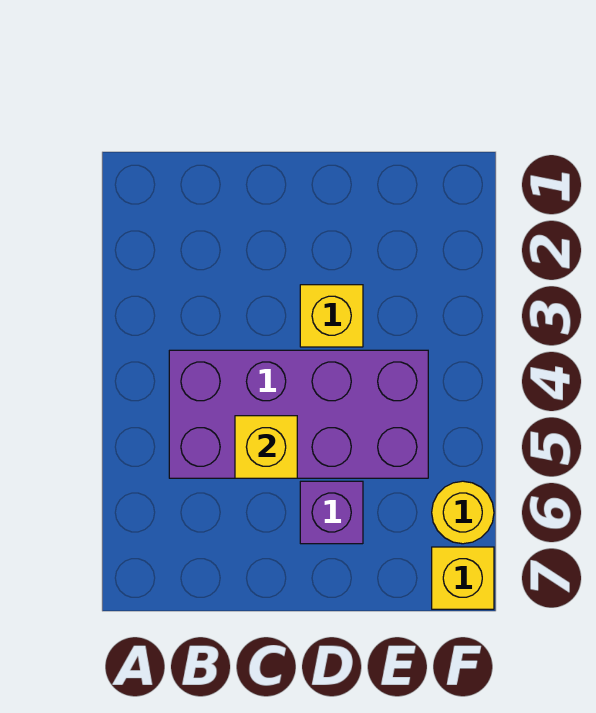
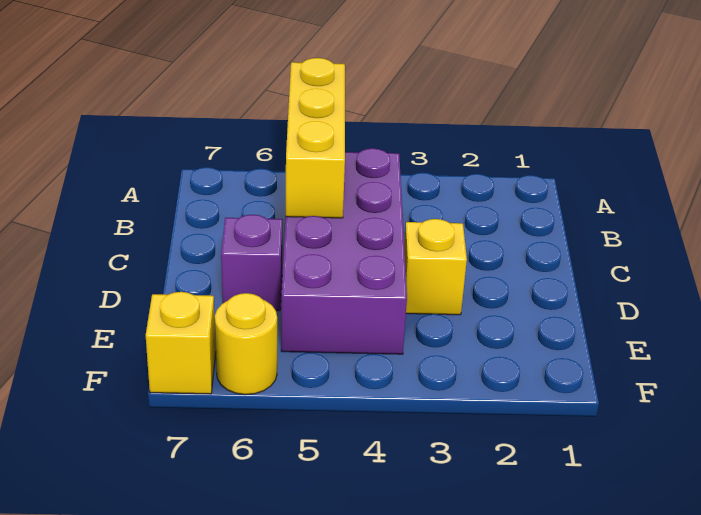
yellow brick C5 level 2 -> yellow brick A5:C5 level 2

